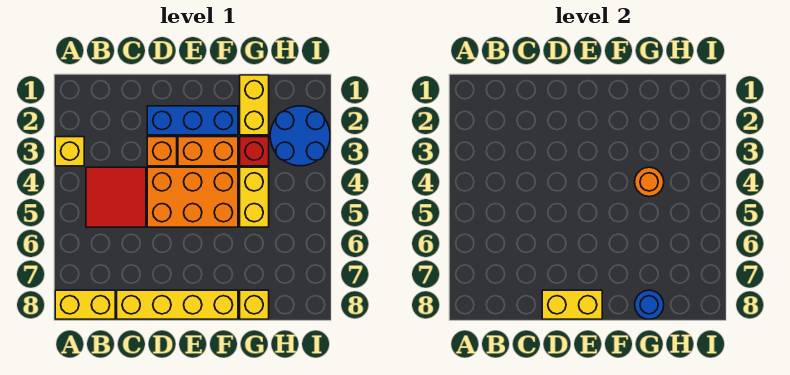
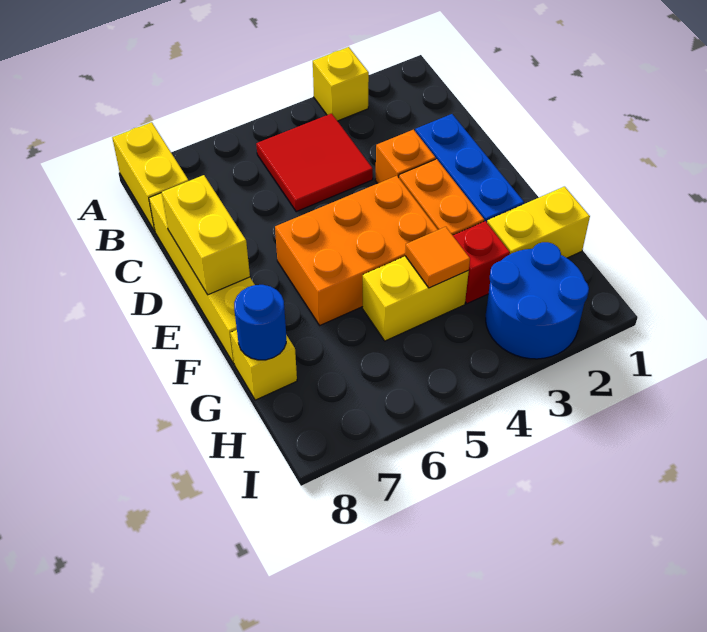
orange brick D4:F5 level 1 -> orange brick E4:F6 level 1
orange round brick G4 level 2 -> orange tile G4 level 2

